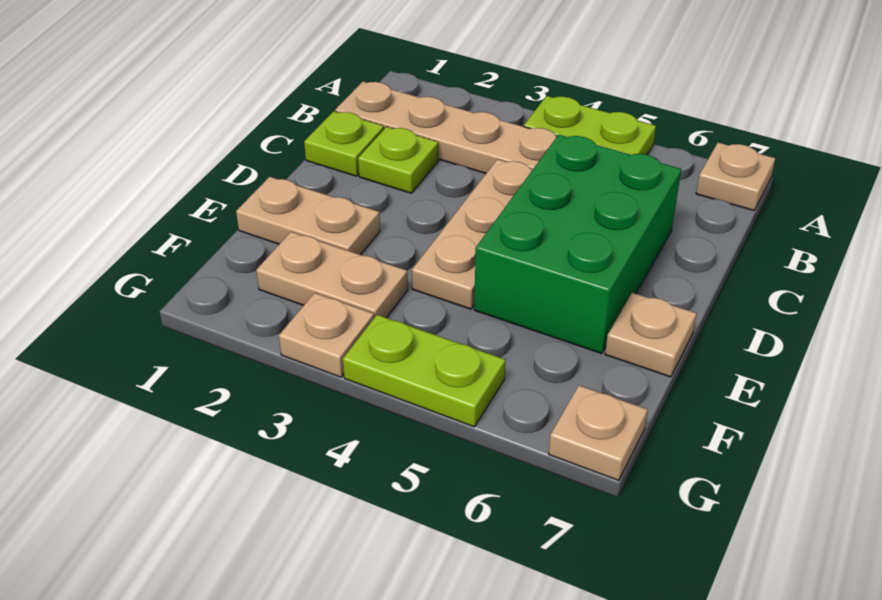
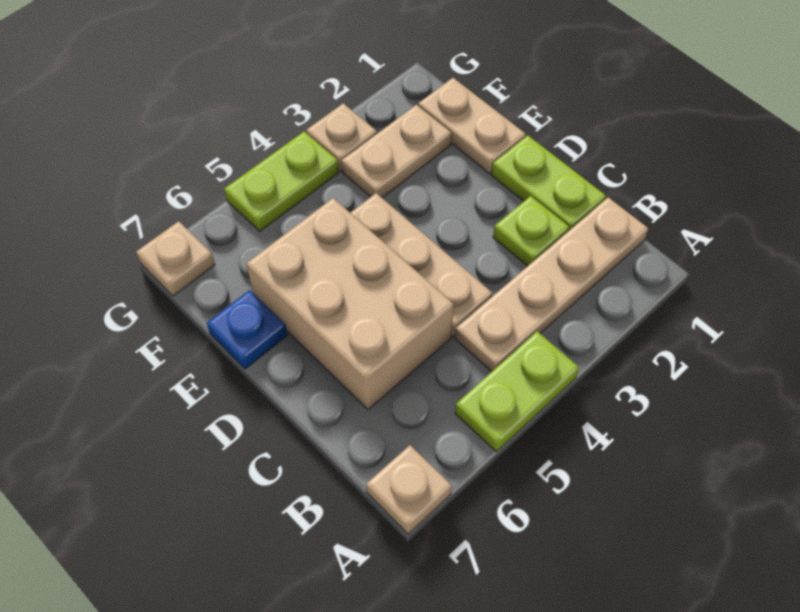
lime plate C1 level 1 -> lime plate C1:D1 level 1
green brick C5:E6 level 1 -> tan brick C5:E6 level 1
tan plate E1:E2 level 1 -> tan plate E1:F1 level 1
tan plate E7 level 1 -> blue plate E7 level 1

